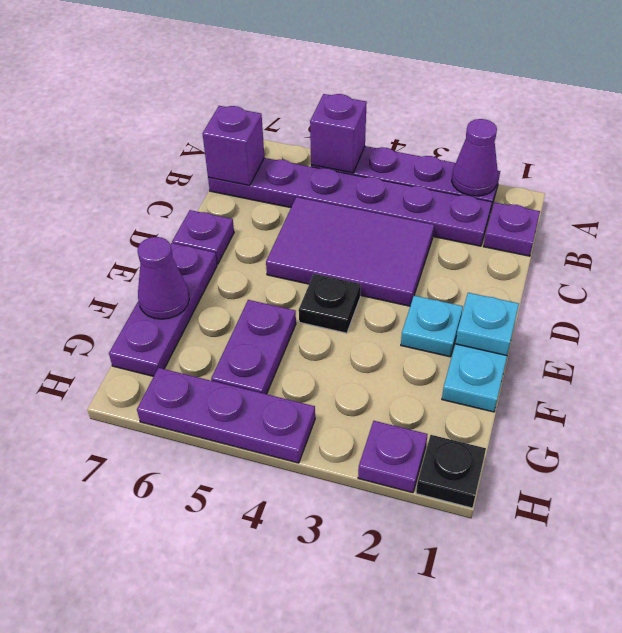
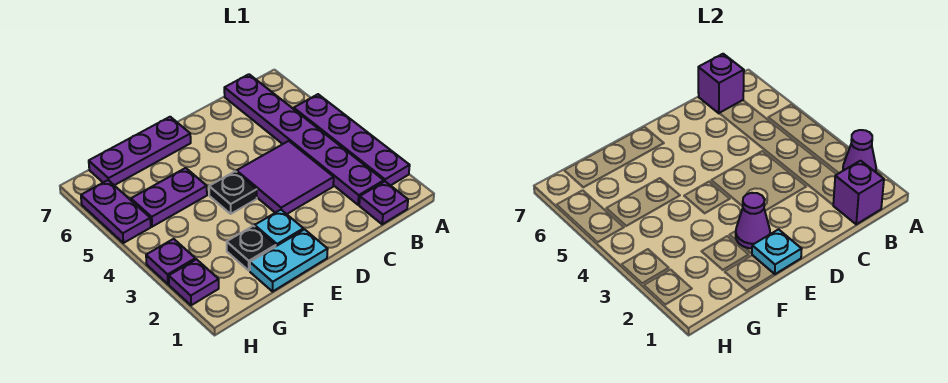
purple brick A5 level 2 -> purple brick B1 level 2
purple tile C3:D5 level 1 -> purple tile C3:D4 level 1
purple plate D7 level 1 -> purple plate H3 level 1
purple cone F7 level 2 -> purple cone E2 level 2
black plate H1 level 1 -> black plate F2 level 1
purple plate H4:H6 level 1 -> purple plate H5:H6 level 1

